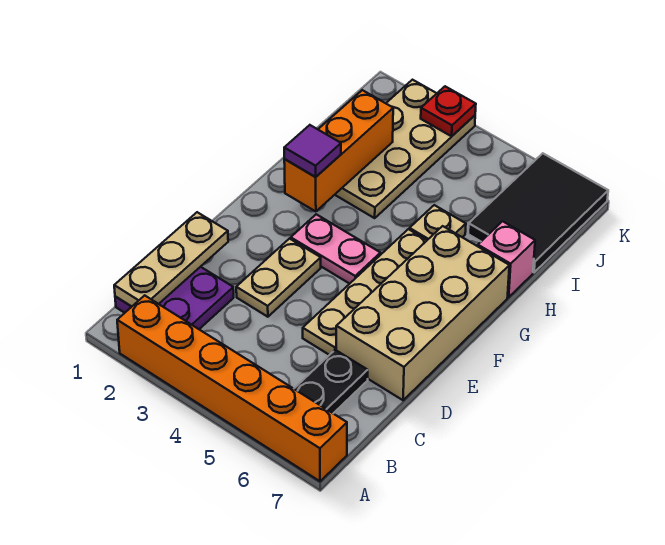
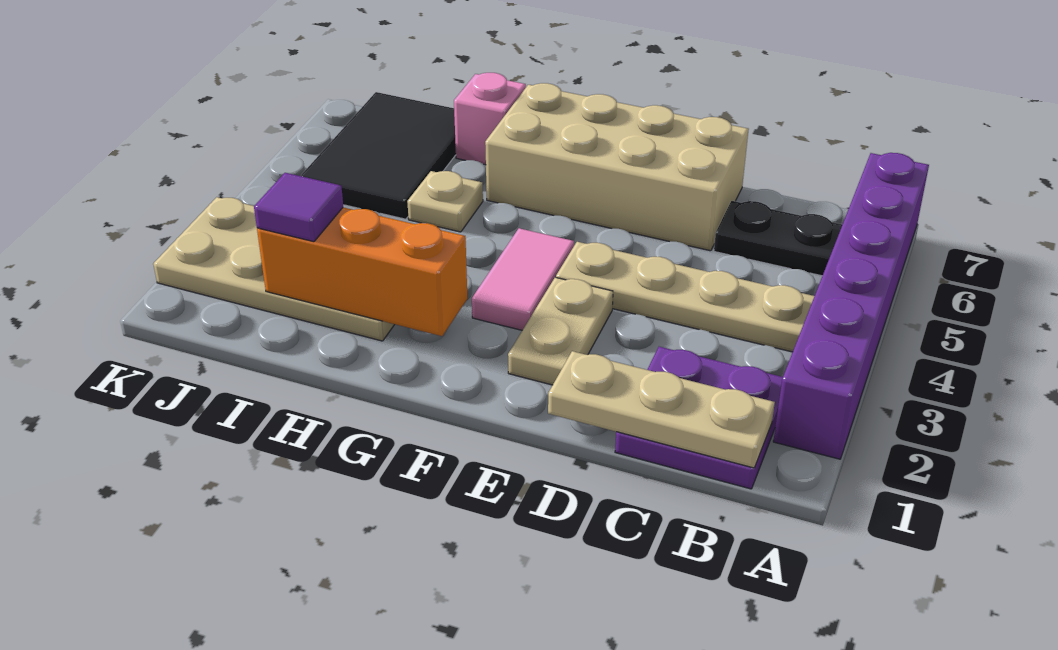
orange brick A2:A7 level 1 -> purple brick A2:A7 level 1
tan plate D3:E3 level 1 -> tan plate E2:E3 level 1
tan plate D5:G5 level 1 -> tan plate B4:E4 level 1
pink plate F3:F4 level 1 -> pink tile F3:F4 level 1
purple tile G2 level 3 -> purple tile I2 level 3
black tile I6:K7 level 1 -> black tile I5:J7 level 1
red plate K3 level 2 -> none

